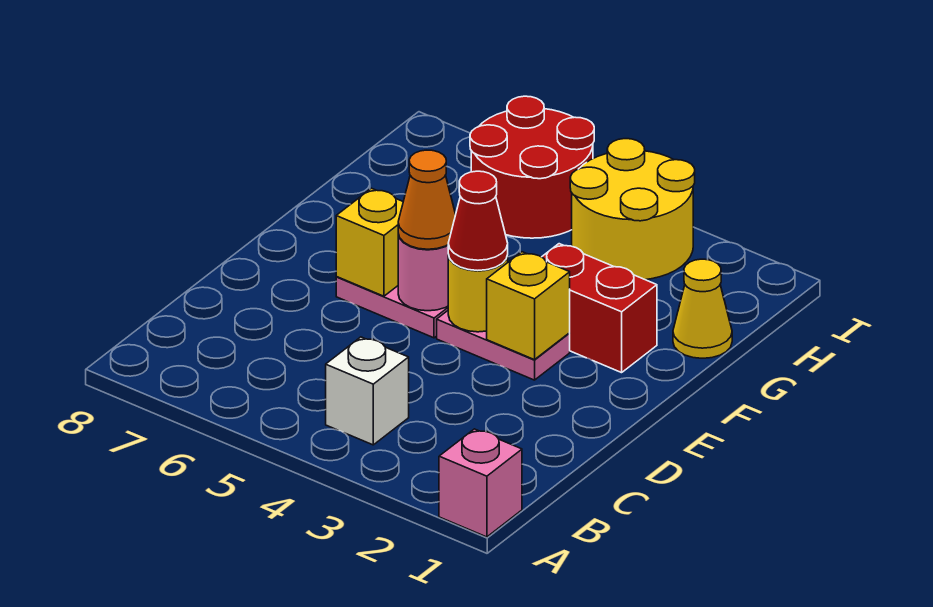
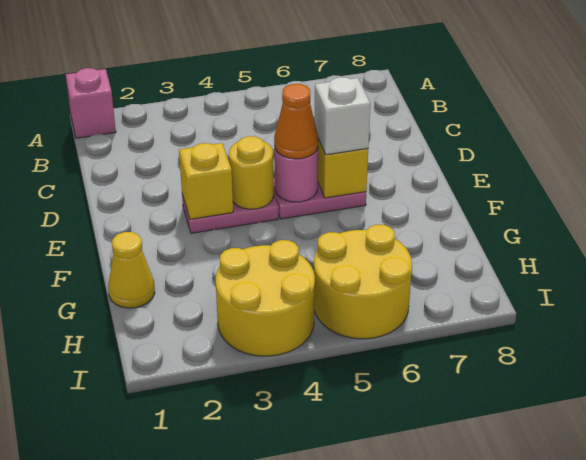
white brick B4 level 1 -> white brick E6 level 3
red cone E4 level 3 -> none
red brick F2:F3 level 1 -> none
red round brick H5:I6 level 1 -> yellow round brick H5:I6 level 1

